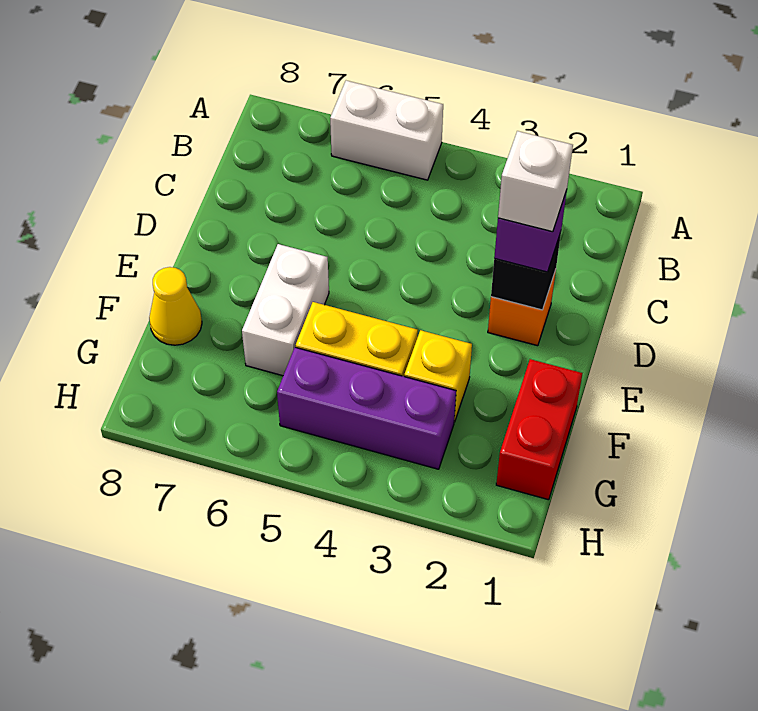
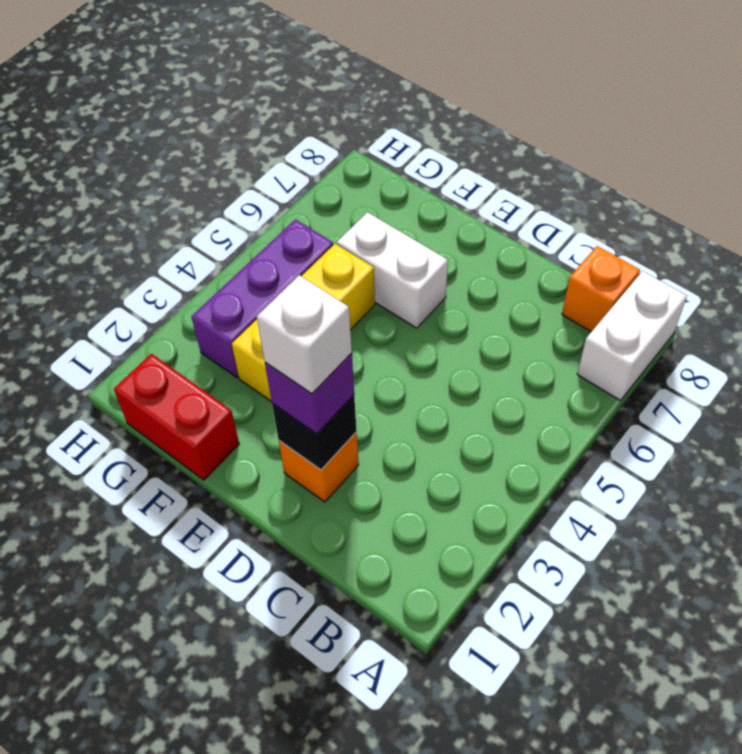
white brick A5:A6 level 1 -> white brick A7:A8 level 1
none -> orange brick B8 level 1
yellow cone F8 level 1 -> none

